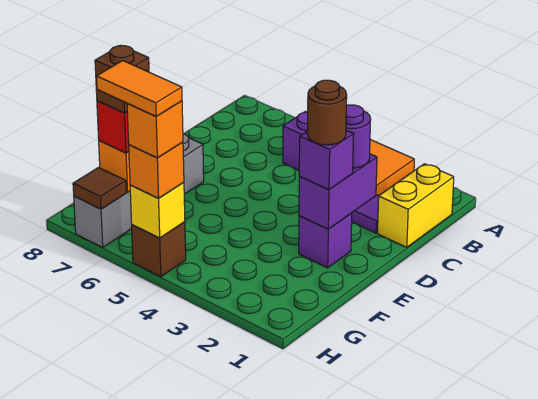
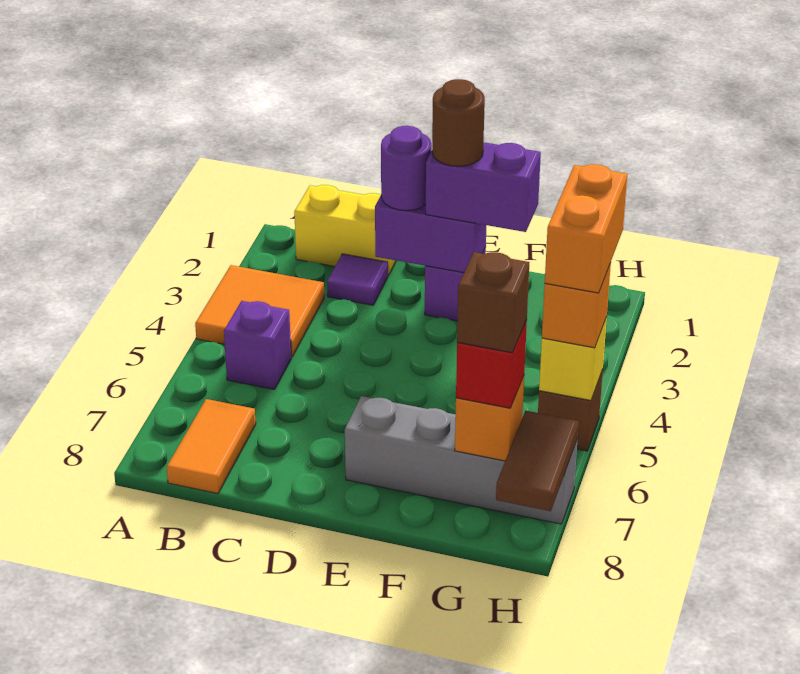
purple brick E2 level 3 -> purple brick E2:F2 level 3
orange brick H5 level 4 -> orange brick H4:H5 level 4
orange tile H5:H6 level 5 -> orange tile B7:B8 level 1
brown tile H7 level 2 -> brown tile H7:H8 level 2

